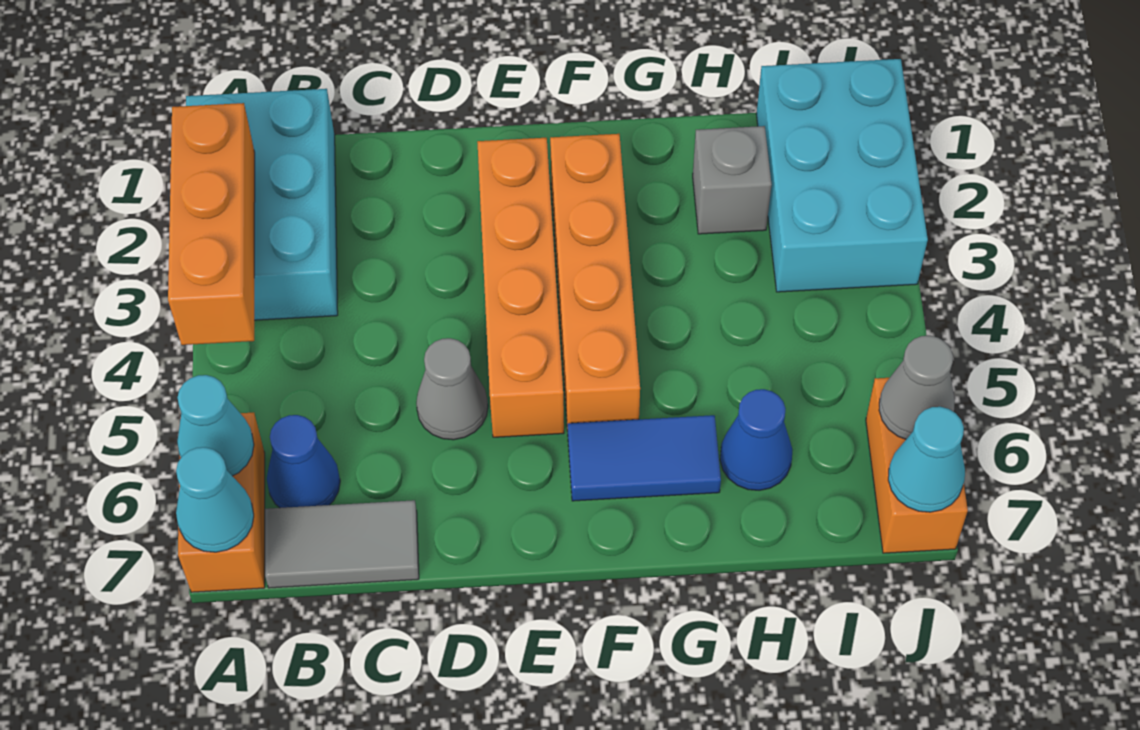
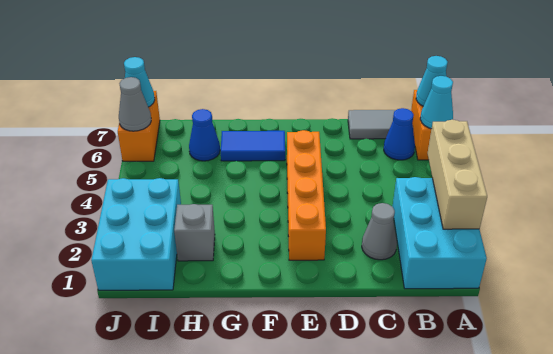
orange brick A2:A4 level 2 -> tan brick A2:A4 level 2
grey cone D5 level 1 -> grey cone C2 level 1
orange brick F2:F5 level 1 -> none

